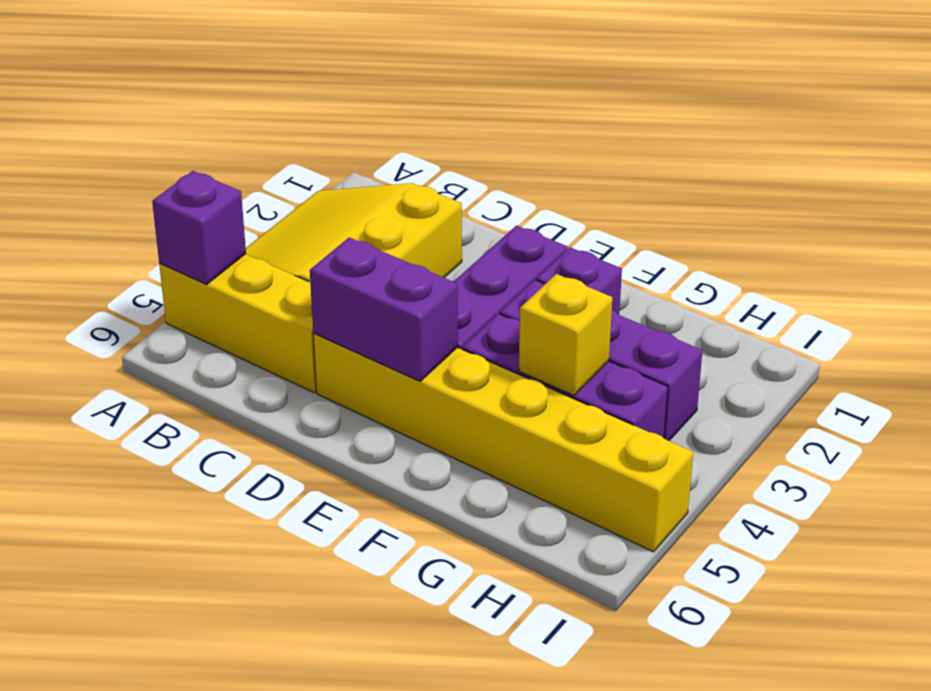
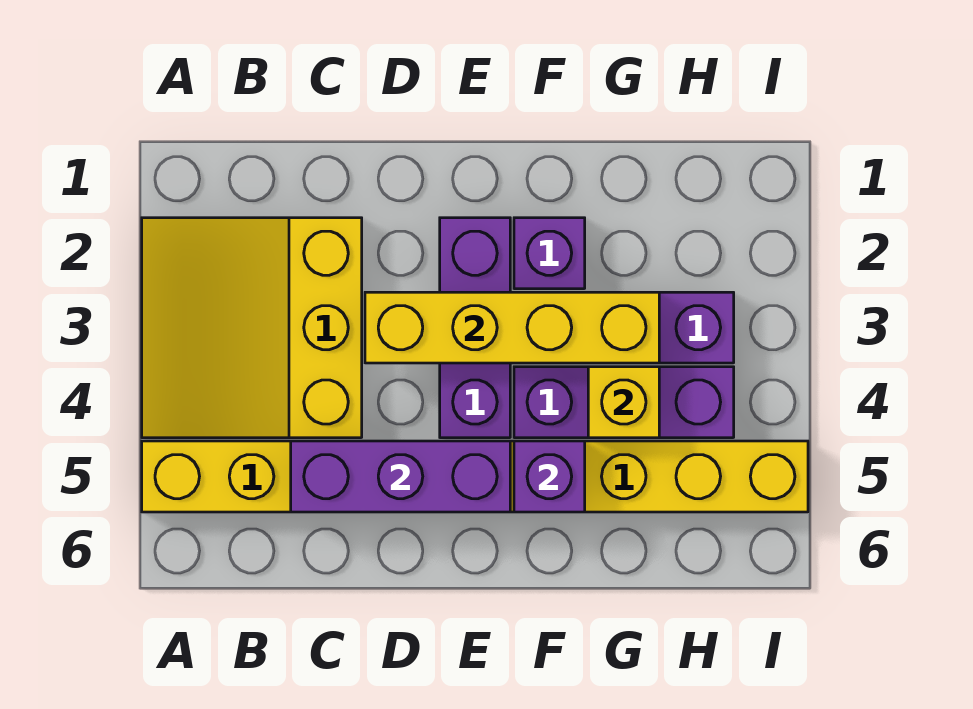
purple brick A5 level 2 -> purple brick F5 level 2
none -> yellow brick D3:G3 level 2
purple brick D5:E5 level 2 -> purple brick C5:E5 level 2

